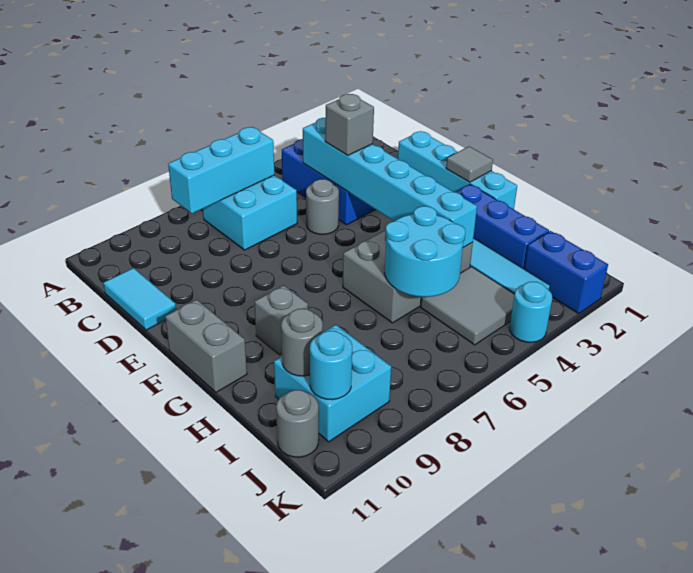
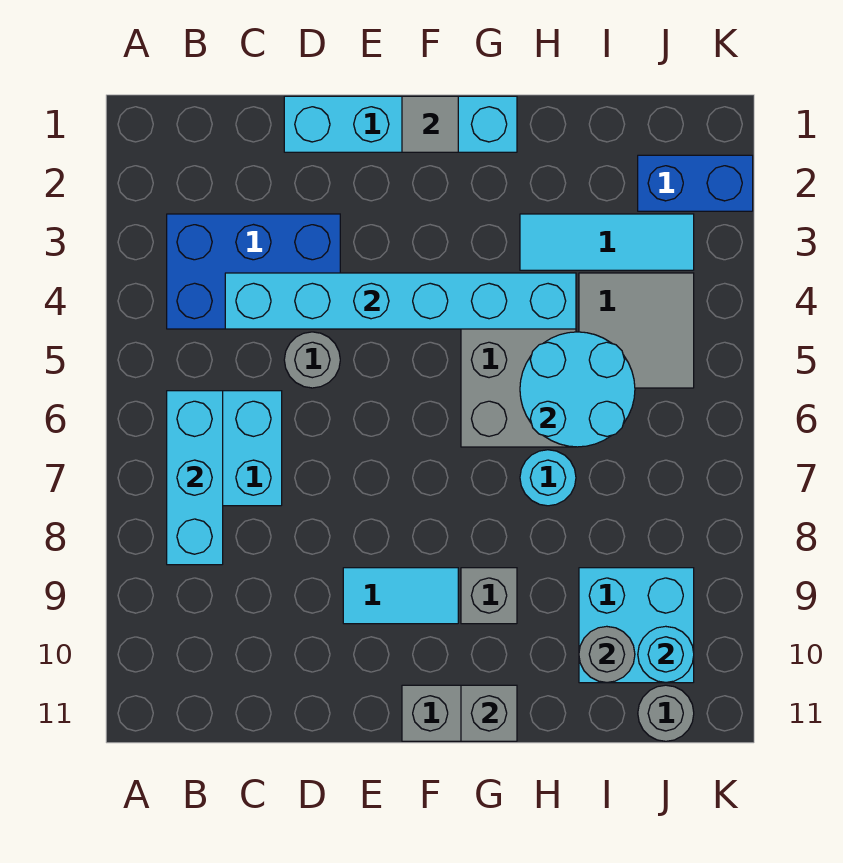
cyan tile C11:D11 level 1 -> cyan tile E9:F9 level 1
grey brick D4 level 3 -> grey brick G11 level 2
blue brick G2:I2 level 1 -> none
cyan round brick K4 level 1 -> cyan round brick H7 level 1

